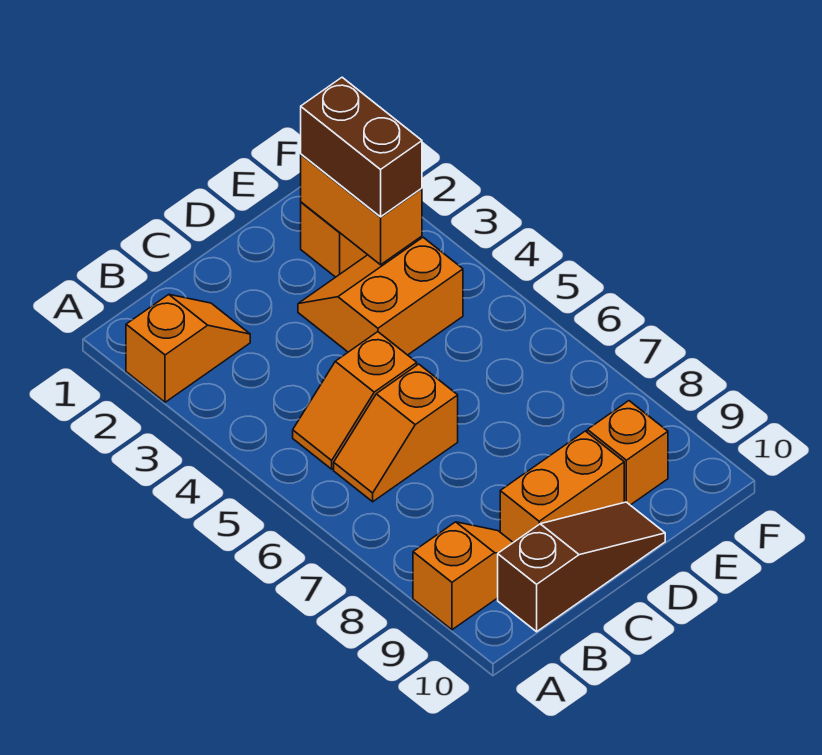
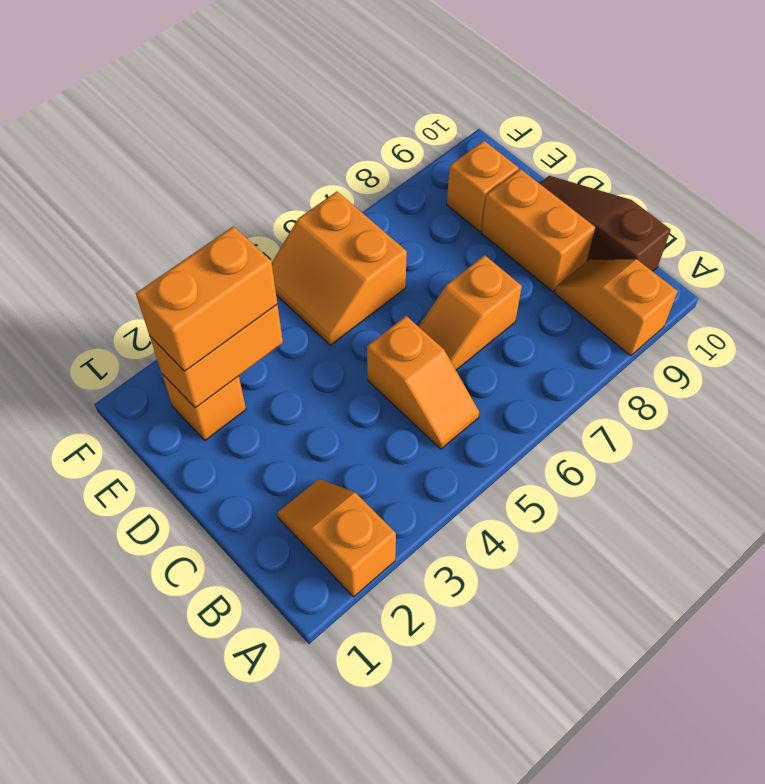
orange slope B6:C6 level 1 top C -> orange slope C6:C7 level 1 top 7
orange slope D3:E4 level 1 top 4 -> orange slope E5:F6 level 1 top 6
brown brick E2:E3 level 3 -> orange brick E2:E3 level 3

